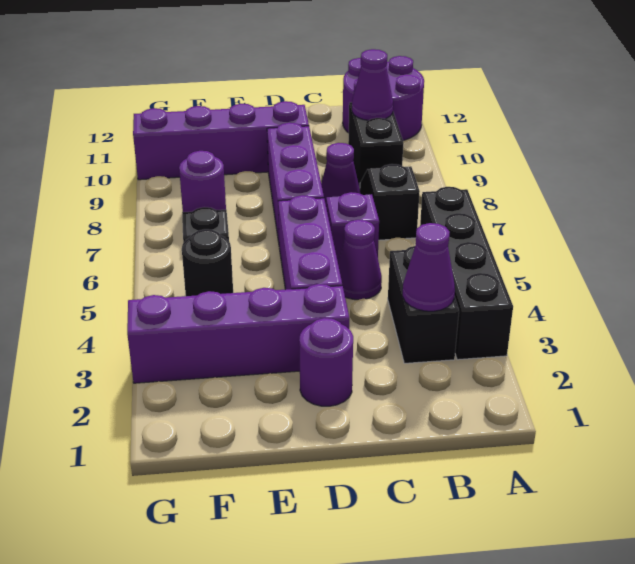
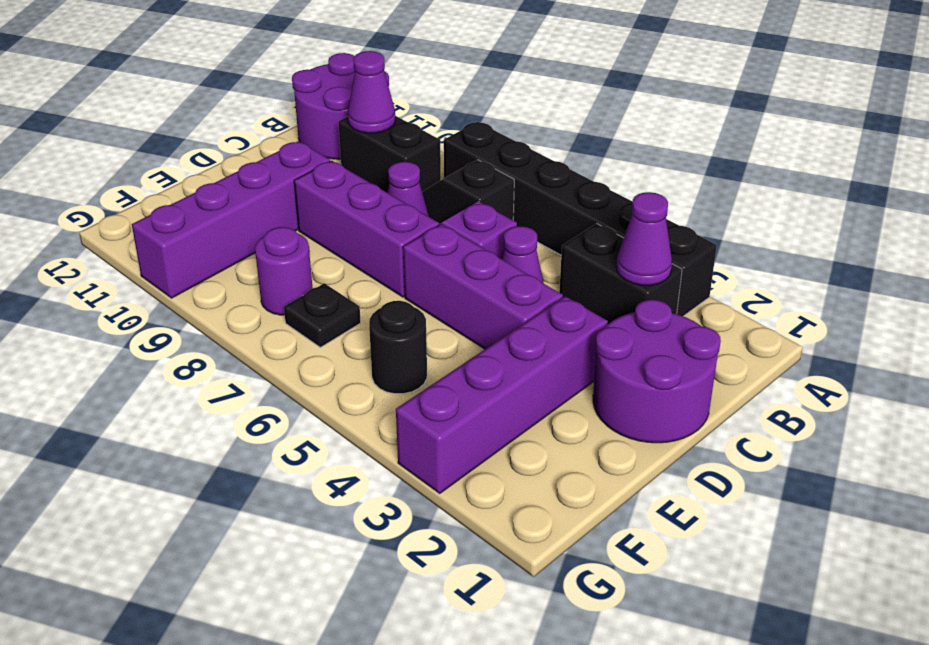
black brick A3:A6 level 1 -> black brick A3:A8 level 1
purple round brick D2 level 1 -> purple round brick C1:D2 level 1

